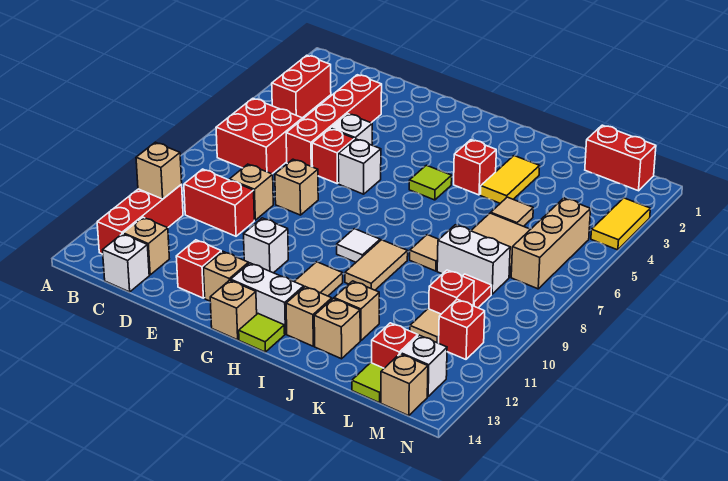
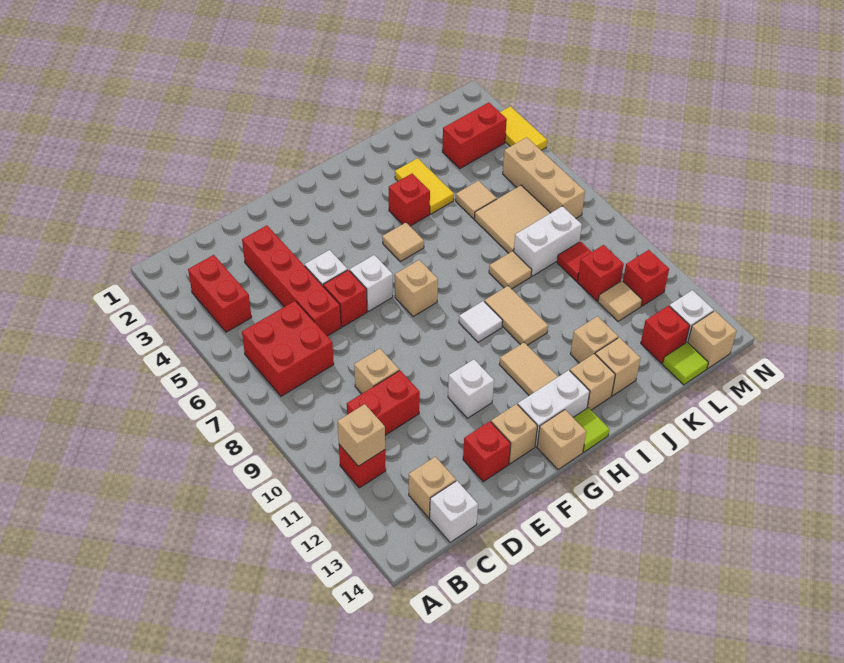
red brick B11:B13 level 1 -> red brick B11 level 1
tan brick E8 level 1 -> tan brick G7 level 1
lime tile H5 level 1 -> tan tile H5 level 1
red brick L1:M1 level 1 -> red brick L3:M3 level 1

